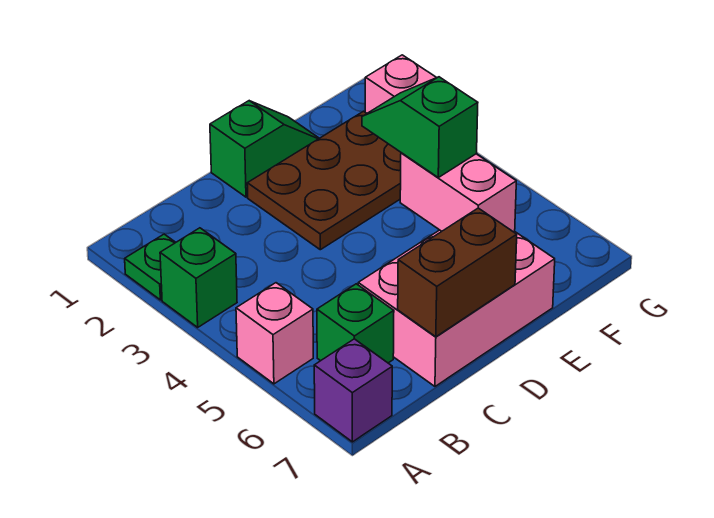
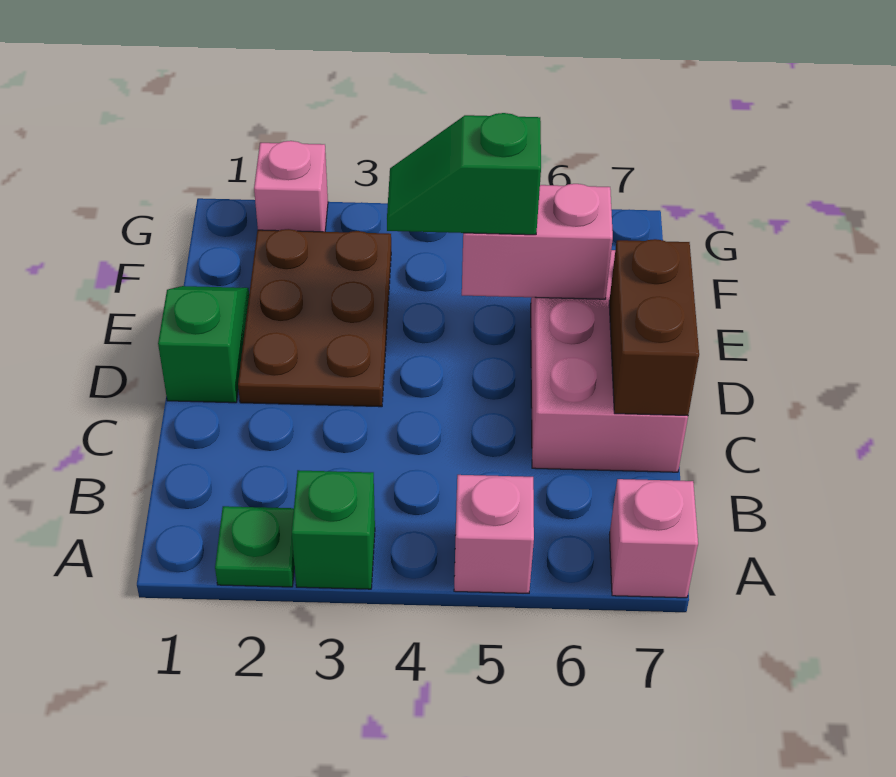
purple brick A7 level 1 -> pink brick A7 level 1
green brick B6 level 1 -> none

